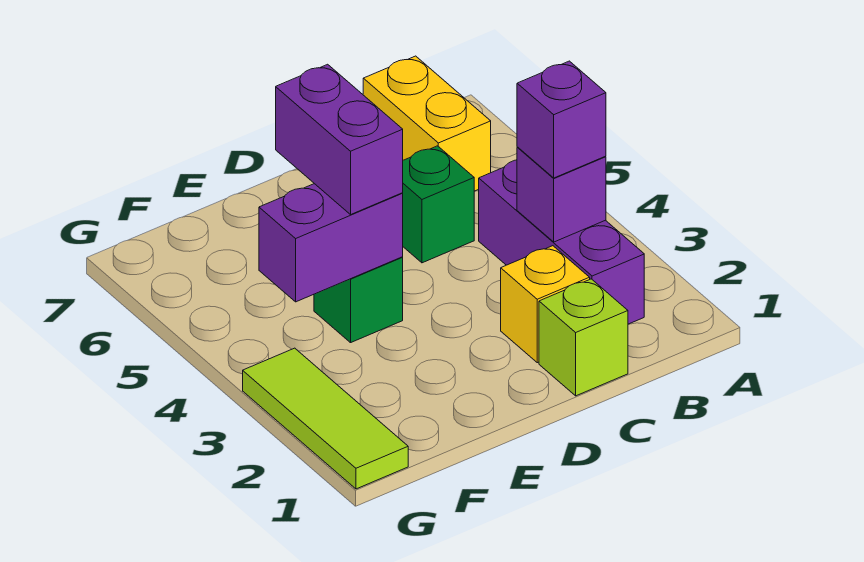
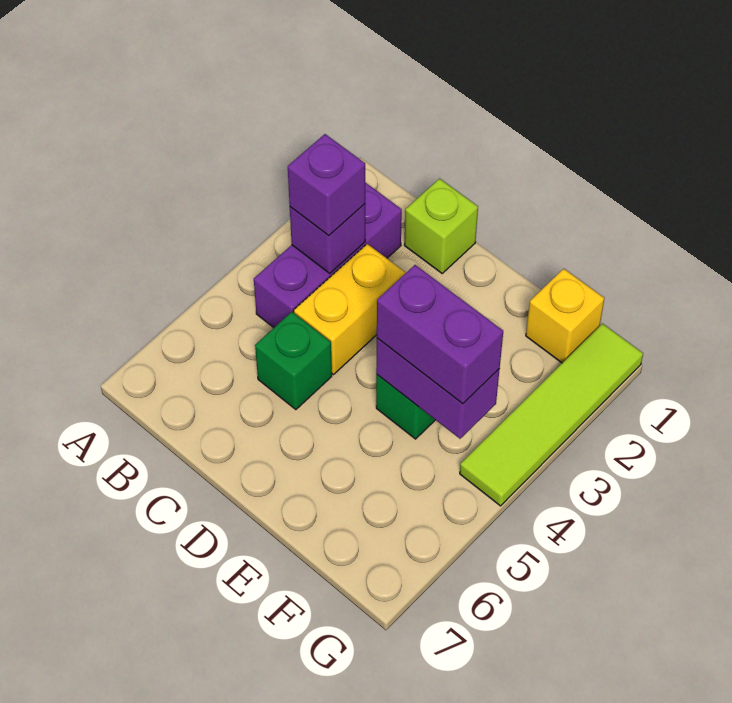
yellow brick B6:B7 level 1 -> yellow brick C3:C4 level 1
yellow brick C2 level 1 -> yellow brick F1 level 1
purple brick E4:E5 level 3 -> purple brick E4:F4 level 3
lime tile G1:G3 level 1 -> lime tile G1:G4 level 1

